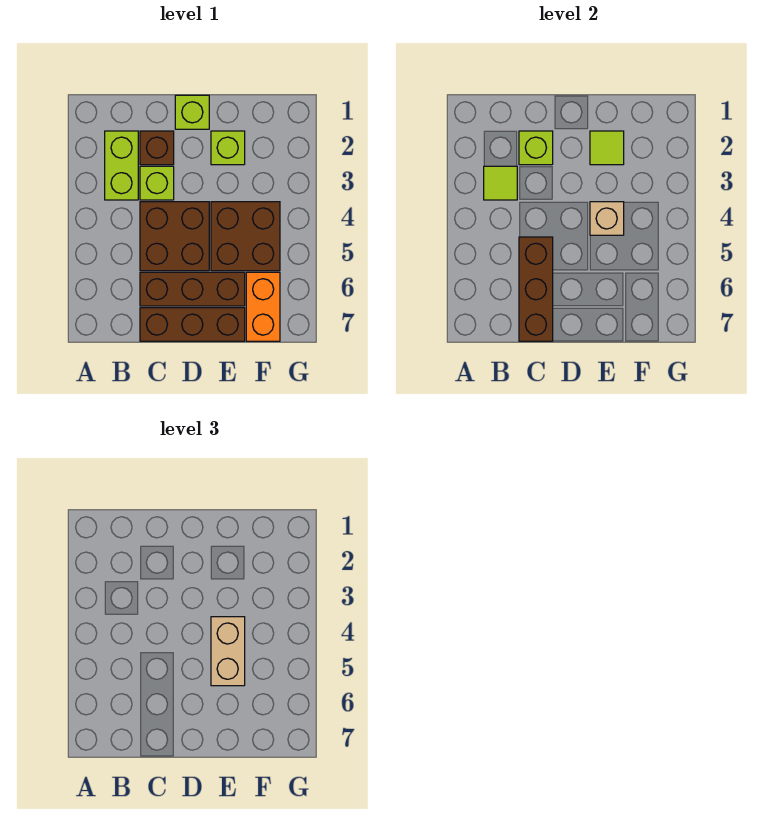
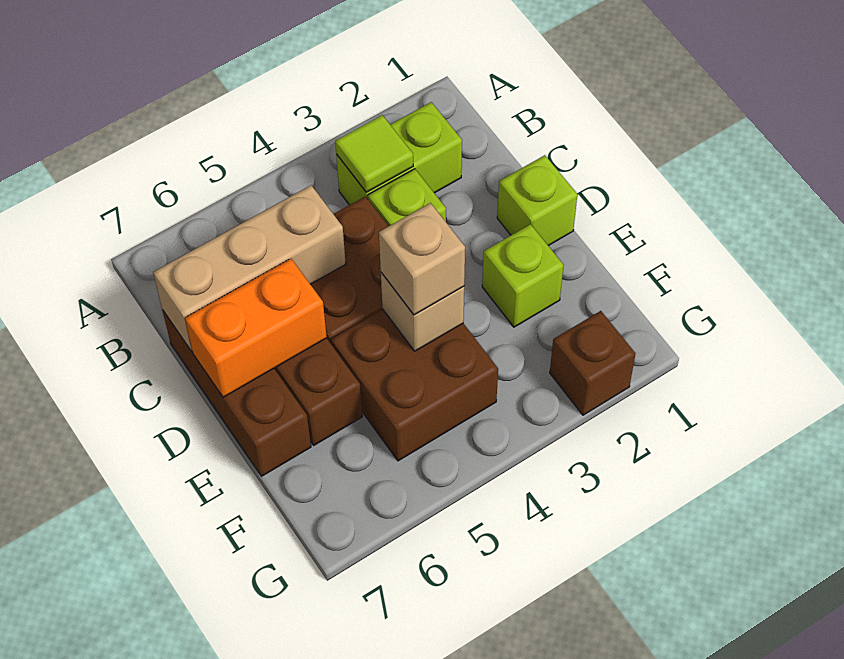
brown brick C2 level 1 -> brown brick G2 level 1
lime brick C2 level 2 -> none
brown brick C5:C7 level 2 -> tan brick C5:C7 level 2
lime tile E2 level 2 -> none
tan brick E4:E5 level 3 -> tan brick E4 level 3
orange brick F6:F7 level 1 -> orange brick D6:D7 level 2

